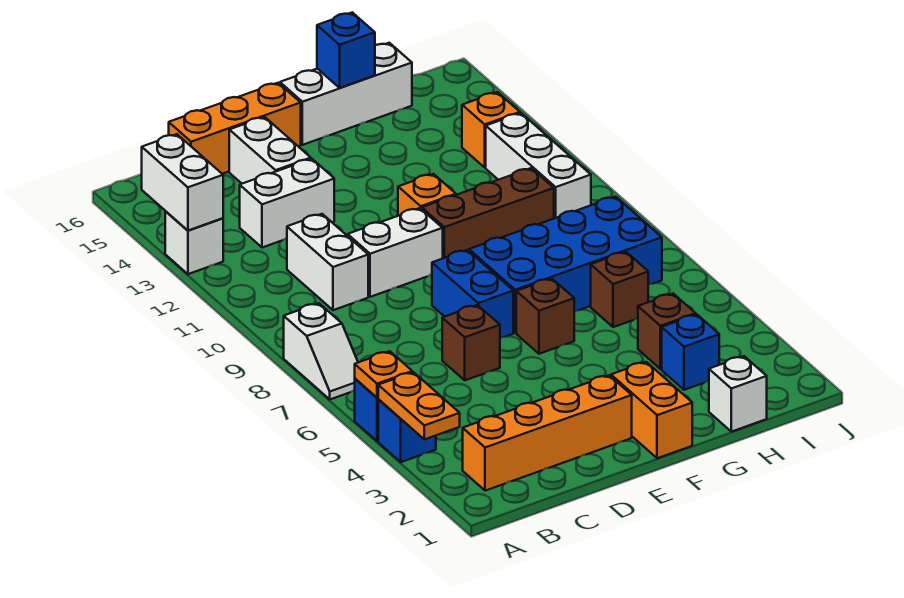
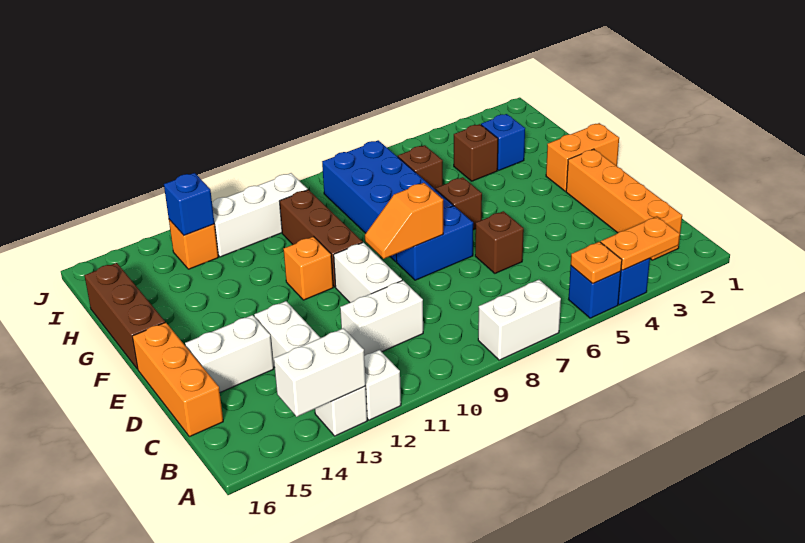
white slope A7:A8 level 1 top 8 -> white brick A7:A8 level 1
none -> orange slope E8:E9 level 2 top 8
white brick F16:H16 level 1 -> brown brick F16:H16 level 1
blue brick G16 level 2 -> blue brick I13 level 2
white brick H1 level 1 -> white brick A12 level 1

